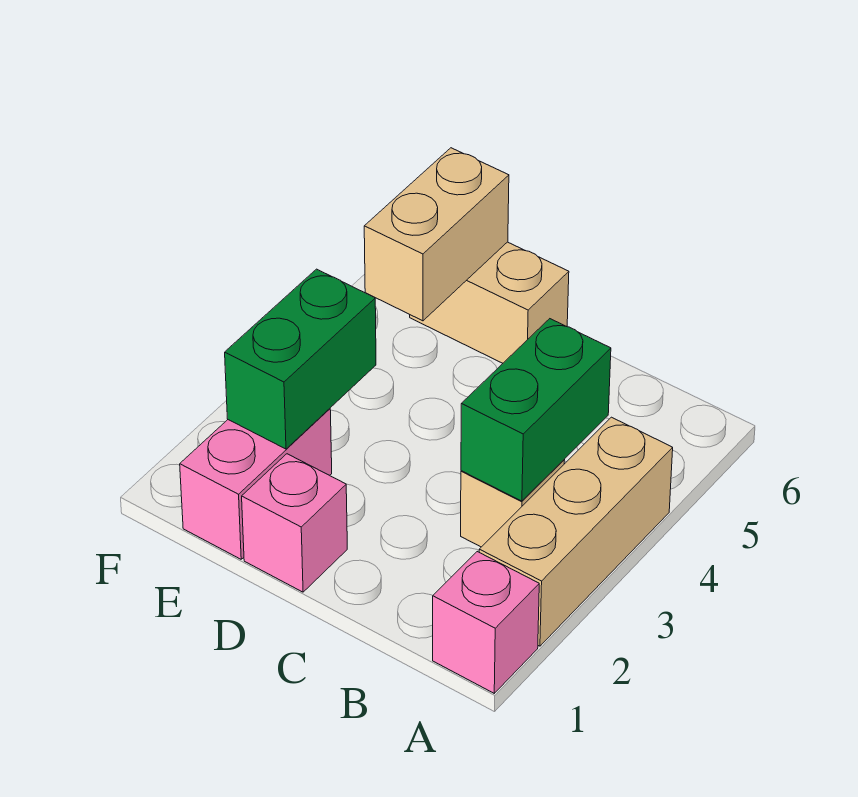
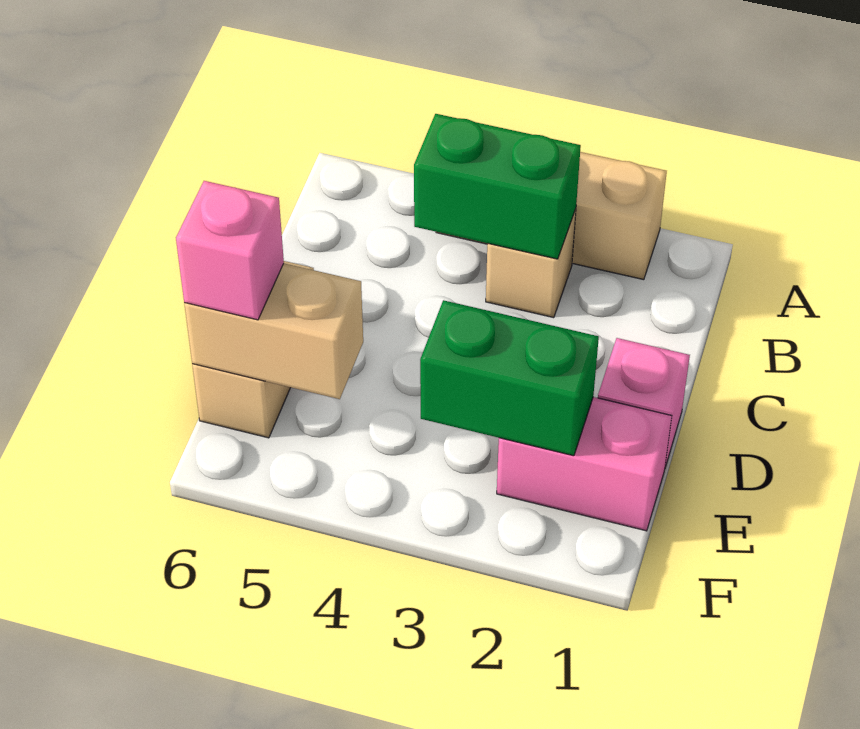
pink brick A1 level 1 -> pink brick E6 level 3

